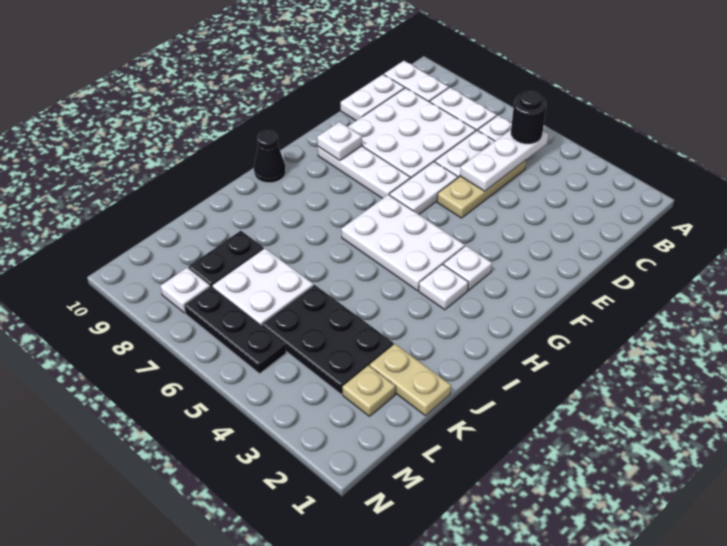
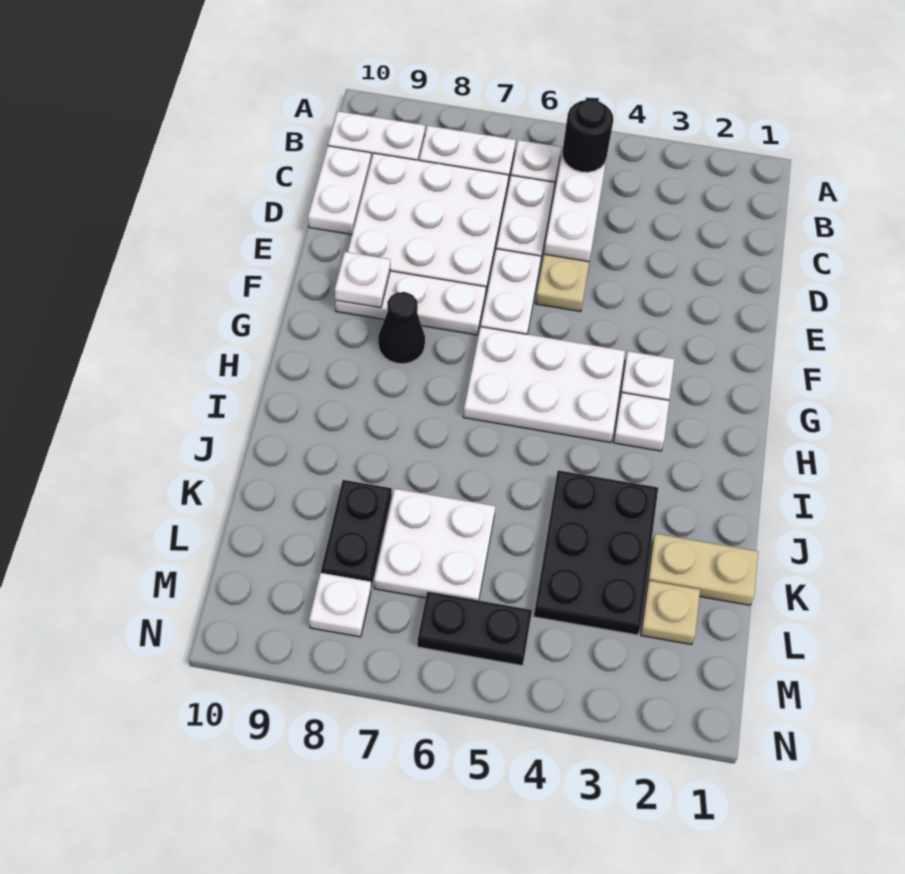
black cone H10 level 1 -> black cone G8 level 1
black plate K3:L5 level 1 -> black plate J3:L4 level 1
black plate M5:M7 level 1 -> black plate M5:M6 level 1

